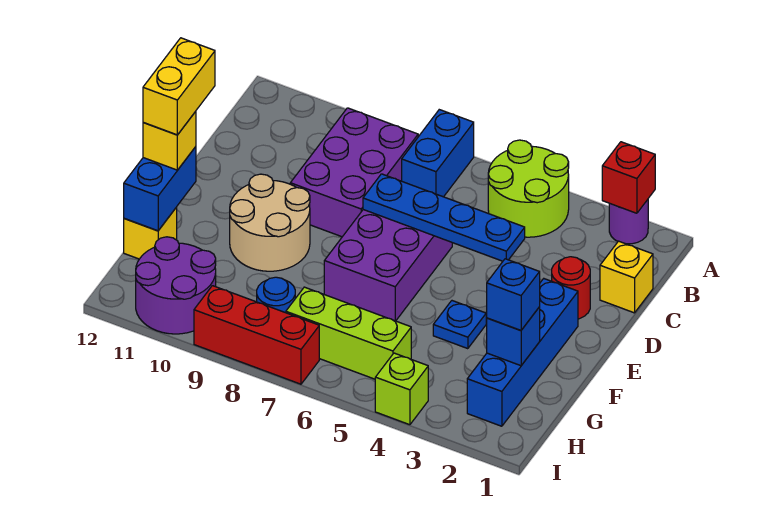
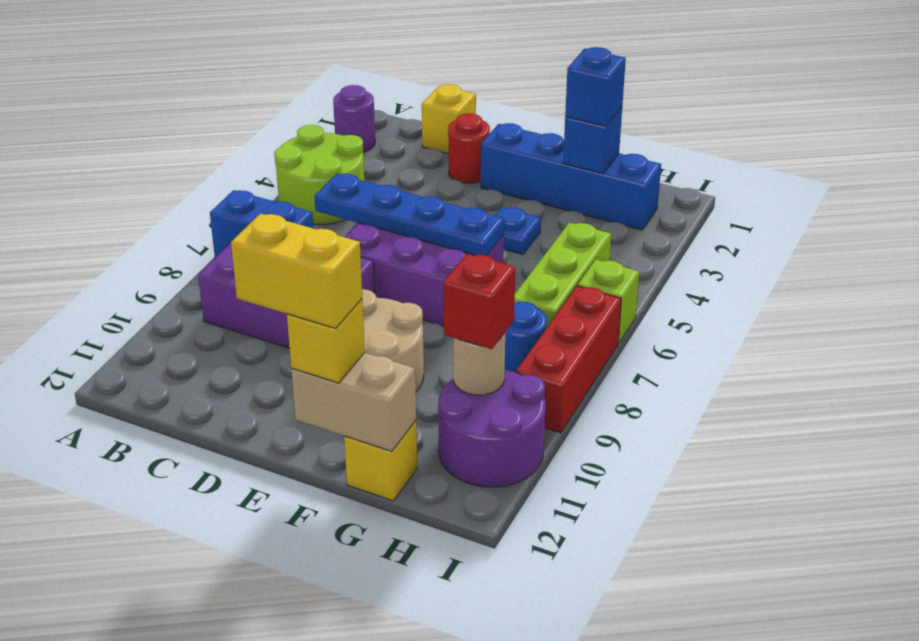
red brick A2 level 2 -> red brick H10 level 3
blue plate D4:D7 level 2 -> blue plate C6:F6 level 2
blue brick F12:G12 level 2 -> tan brick F12:G12 level 2
none -> tan round brick H10 level 2
lime brick I4 level 1 -> lime brick I6 level 1

